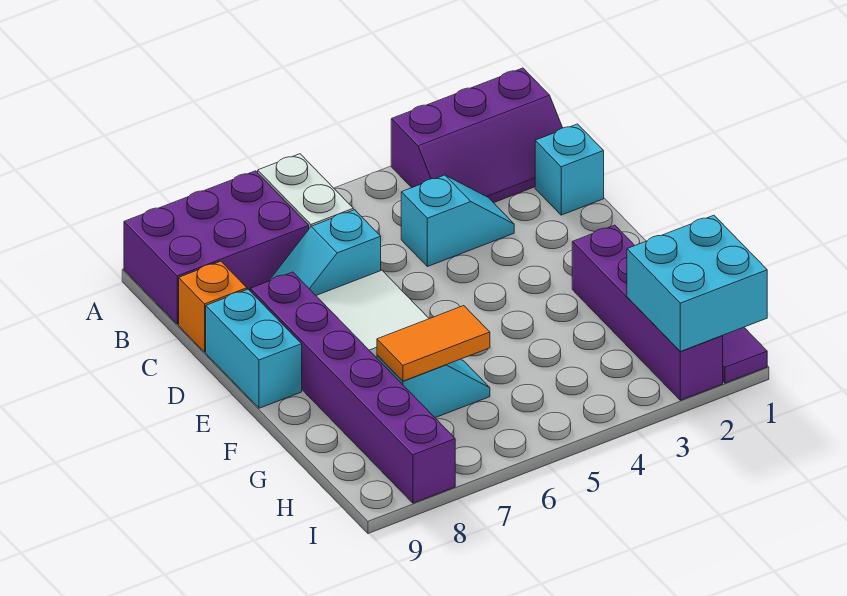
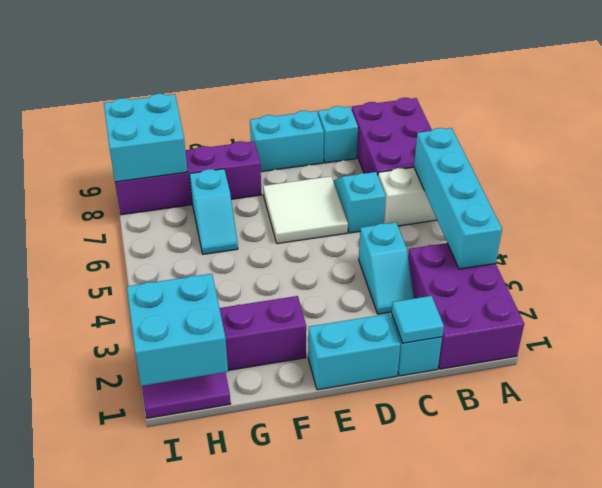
purple slope A1:B3 level 1 top A -> purple brick A1:B3 level 1
none -> cyan brick A3:A6 level 2
none -> cyan tile C1 level 2
orange brick C9 level 1 -> cyan brick C9 level 1
none -> cyan brick D1:E1 level 1
purple brick D8:I8 level 1 -> purple brick F8:I8 level 1
orange tile G6:G7 level 2 -> none
none -> cyan brick H8:I9 level 2

